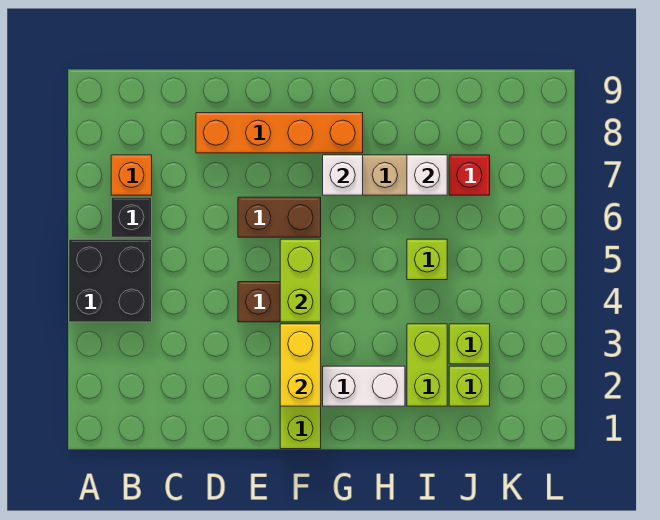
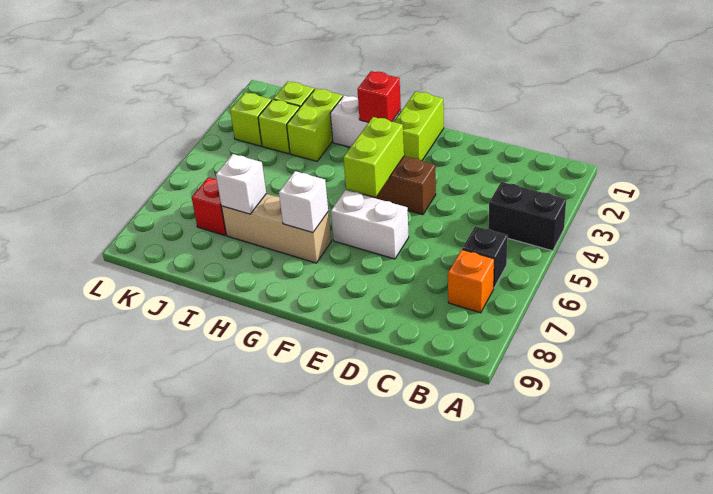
black brick A4:B5 level 1 -> black brick A4:B4 level 1
orange brick D8:G8 level 1 -> none
brown brick E6:F6 level 1 -> white brick E6:F6 level 1
yellow brick F2:F3 level 2 -> none
none -> red brick G2 level 2
lime brick I5 level 1 -> lime brick K3 level 1

